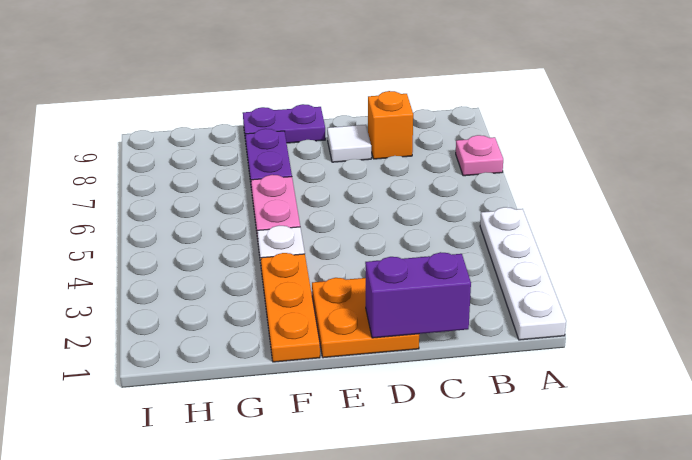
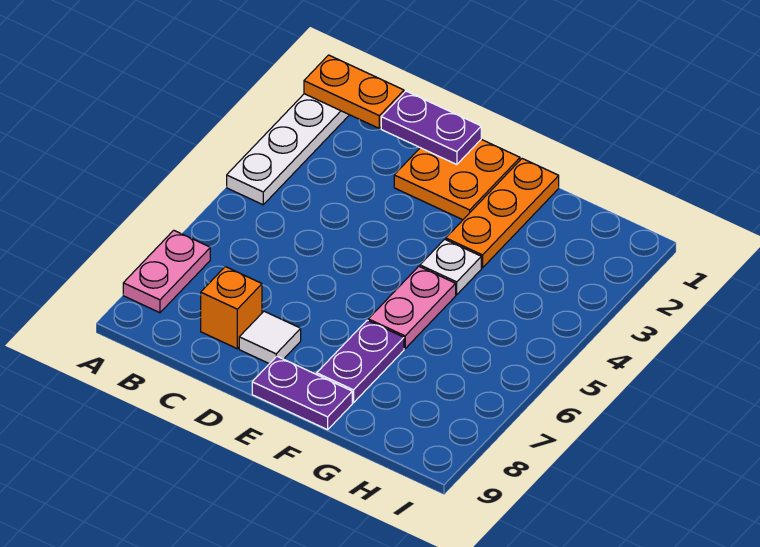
none -> orange plate A1:B1 level 2
pink plate A7 level 1 -> pink plate A7:A8 level 1
purple brick C1:D1 level 2 -> purple plate C1:D1 level 2

